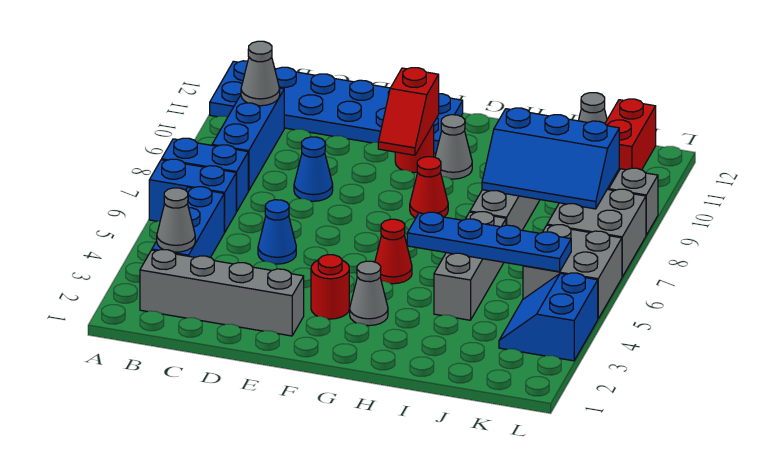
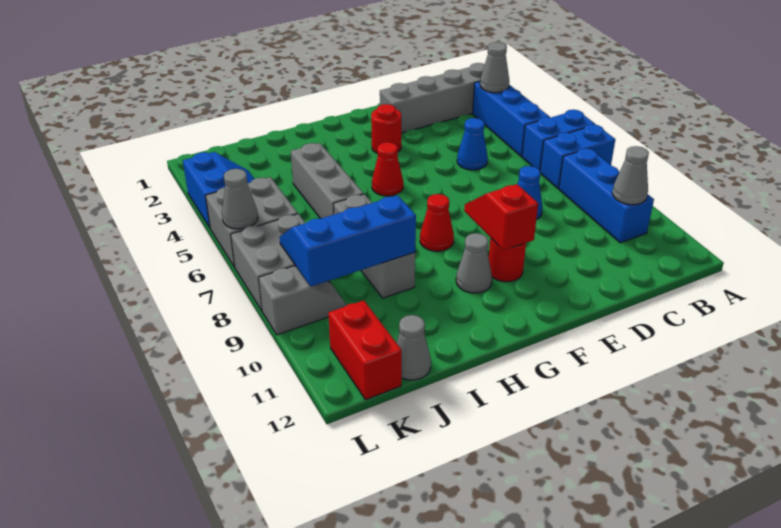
blue plate A11:F12 level 1 -> none
grey cone G3 level 1 -> grey cone L6 level 2
blue plate H5:K5 level 2 -> none

